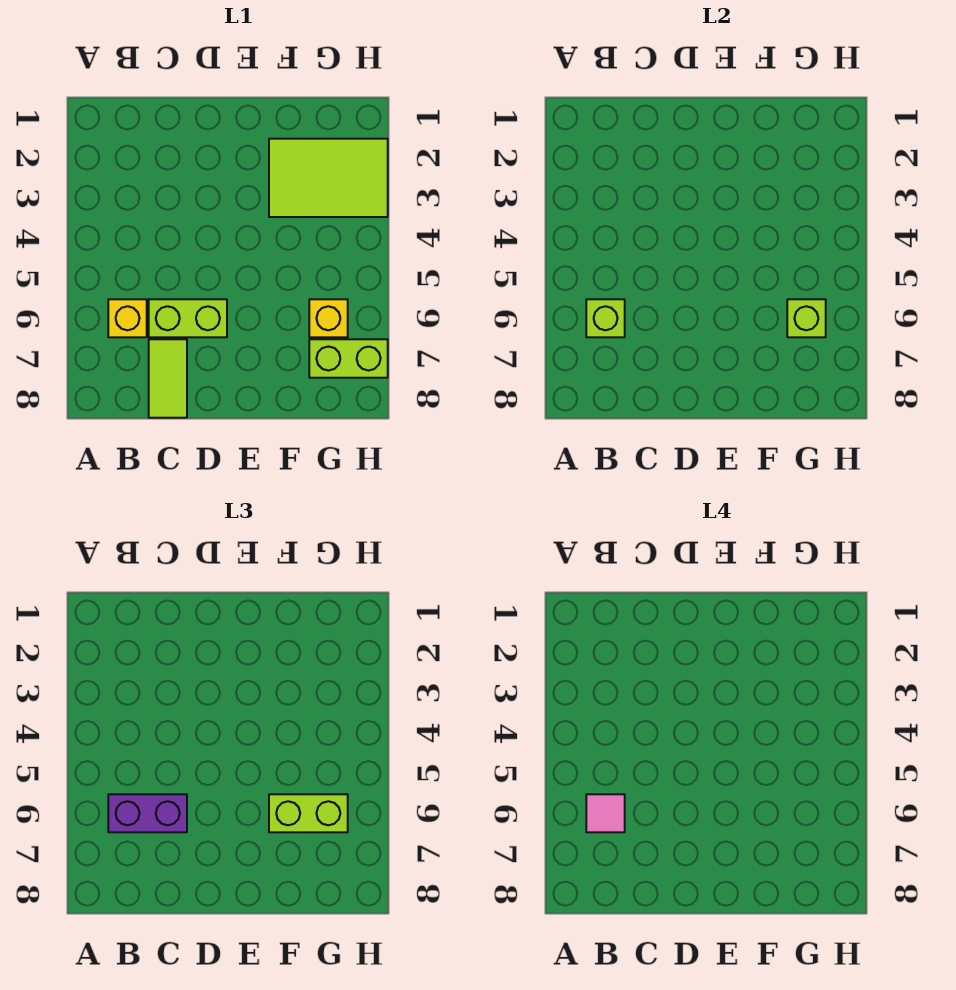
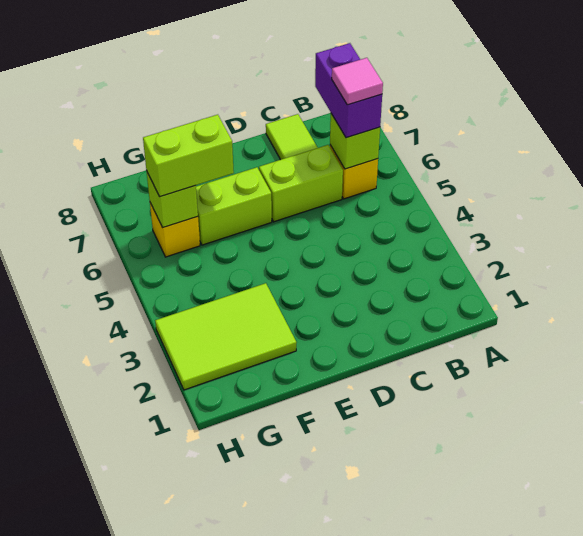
purple brick B6:C6 level 3 -> purple brick B6:B7 level 3
lime brick G7:H7 level 1 -> lime brick E6:F6 level 1

